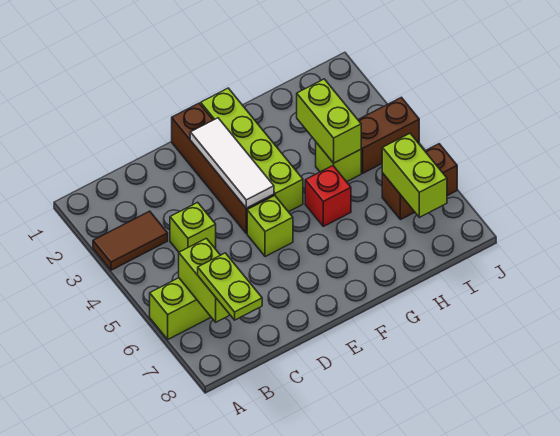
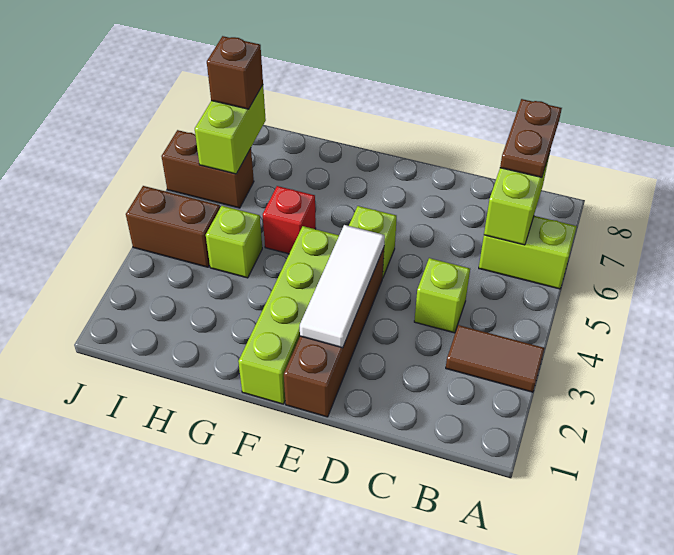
lime plate B7:B8 level 3 -> brown plate B7:B8 level 3
lime brick H3:H4 level 2 -> none
none -> brown brick I7 level 3

